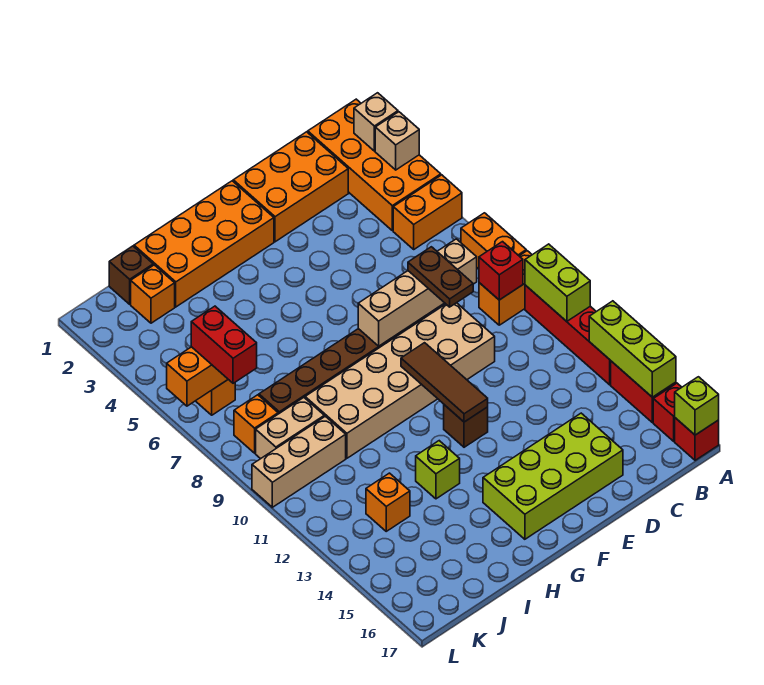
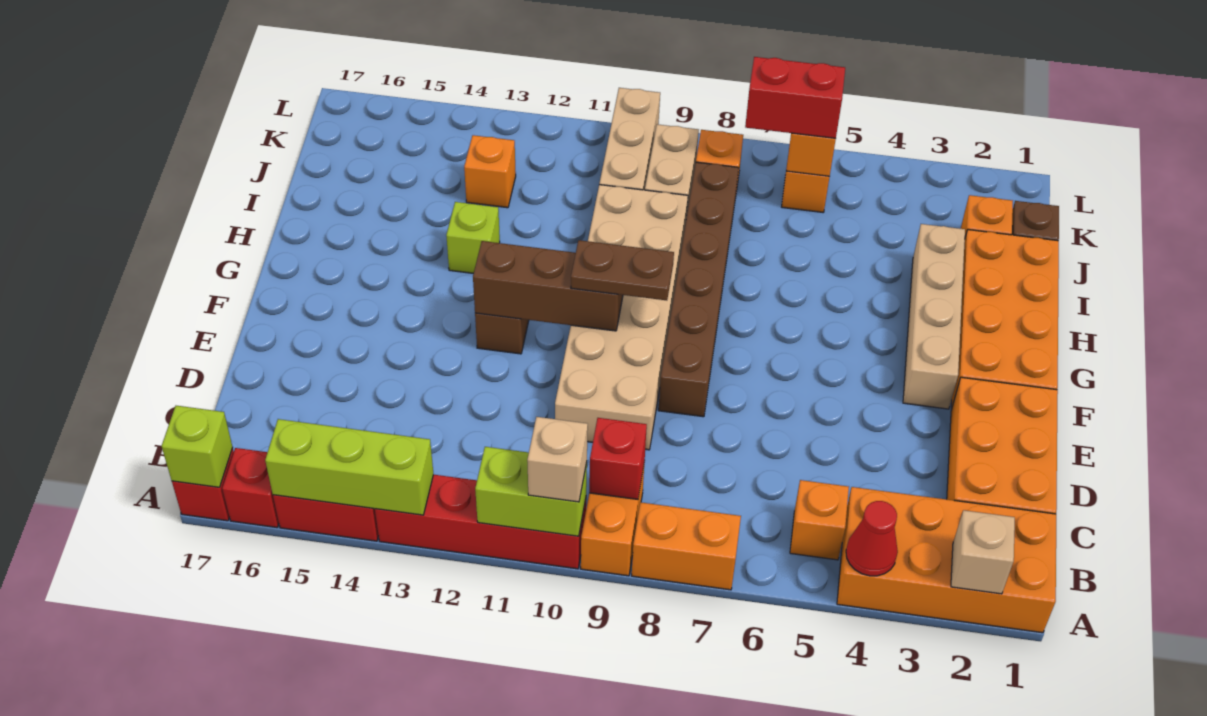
tan brick A3 level 2 -> tan brick A10 level 3
none -> red cone A4 level 2
orange brick A5:B5 level 1 -> orange brick B5 level 1
tan brick C8:F8 level 2 -> tan brick F3:I3 level 1
brown plate D8:D9 level 3 -> brown plate F9:F10 level 3
lime brick D15:G16 level 1 -> none
brown tile F10:F12 level 2 -> brown brick F10:F12 level 2

